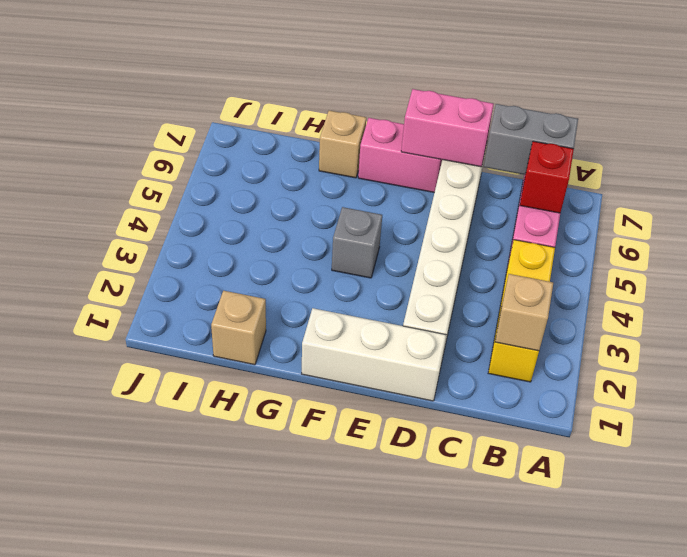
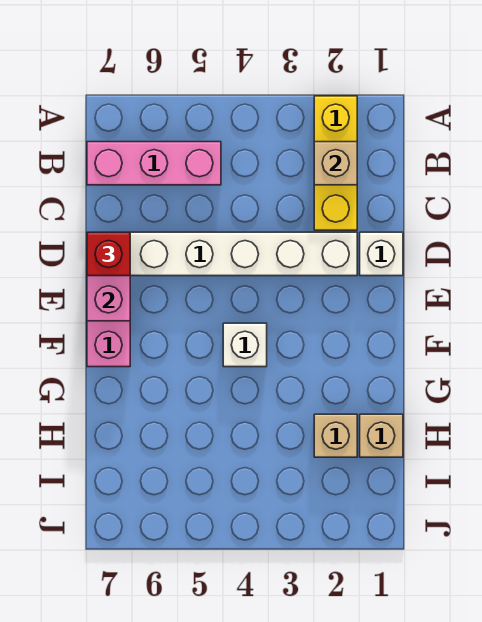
yellow brick B2:B4 level 1 -> yellow brick A2:C2 level 1
red brick B6 level 2 -> red brick D7 level 3
grey brick B7:C7 level 2 -> none
white brick D1:F1 level 1 -> white brick D1 level 1
grey brick F4 level 1 -> white brick F4 level 1
tan brick G7 level 1 -> tan brick H2 level 1

